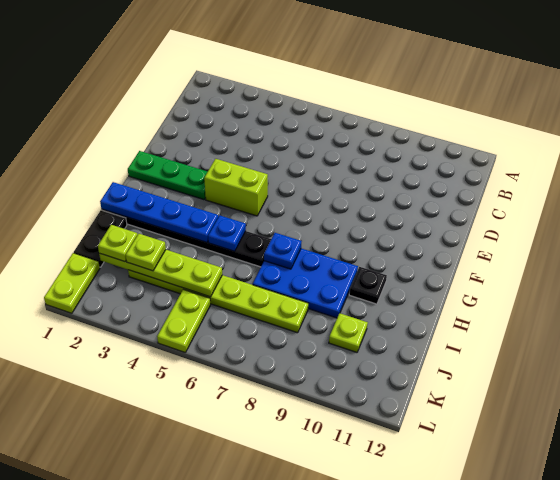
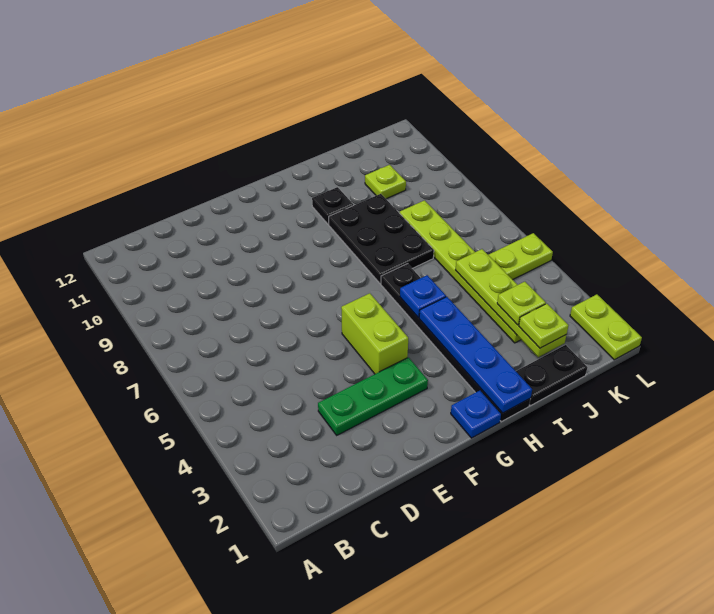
green plate F1:F3 level 1 -> green plate D3:F3 level 1
blue plate H7:I9 level 1 -> black plate H7:I9 level 1
blue plate H7 level 2 -> blue plate G1 level 1
lime plate K1:L1 level 1 -> lime plate L1:L2 level 1

